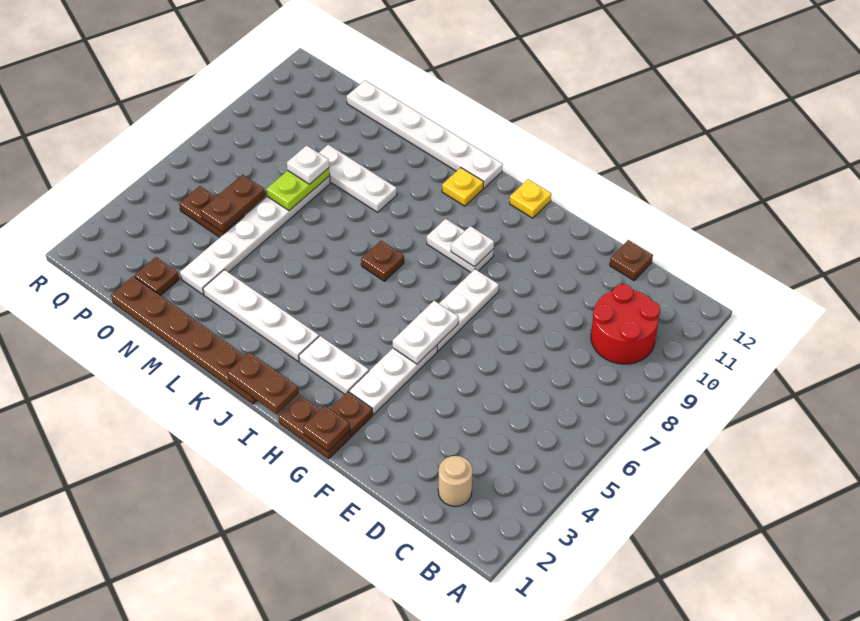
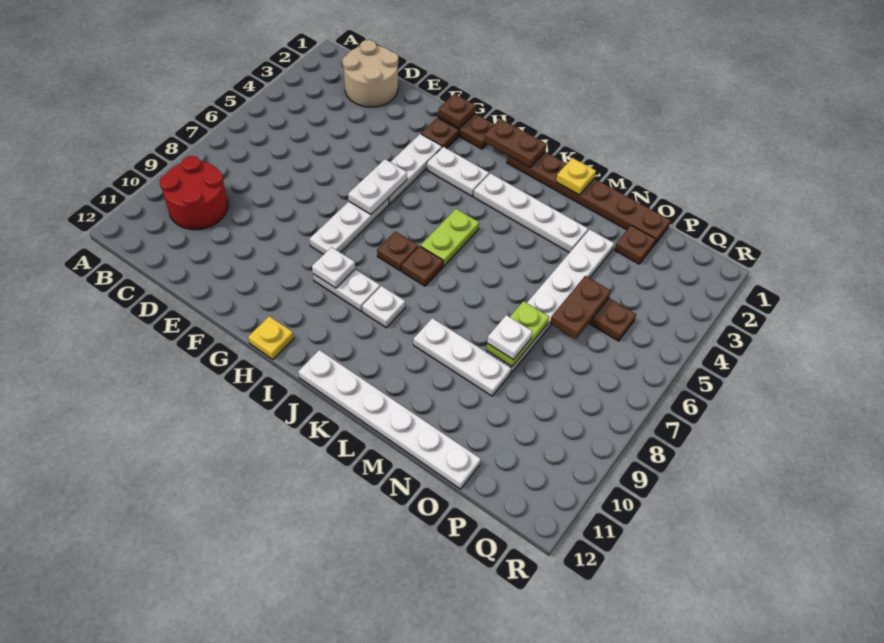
tan round brick C2 level 1 -> tan round brick C1:D2 level 1
brown plate D12 level 1 -> brown plate I7 level 1
none -> lime plate J5:J6 level 1
none -> white plate J9 level 1
yellow plate J11 level 1 -> yellow plate L1 level 2

